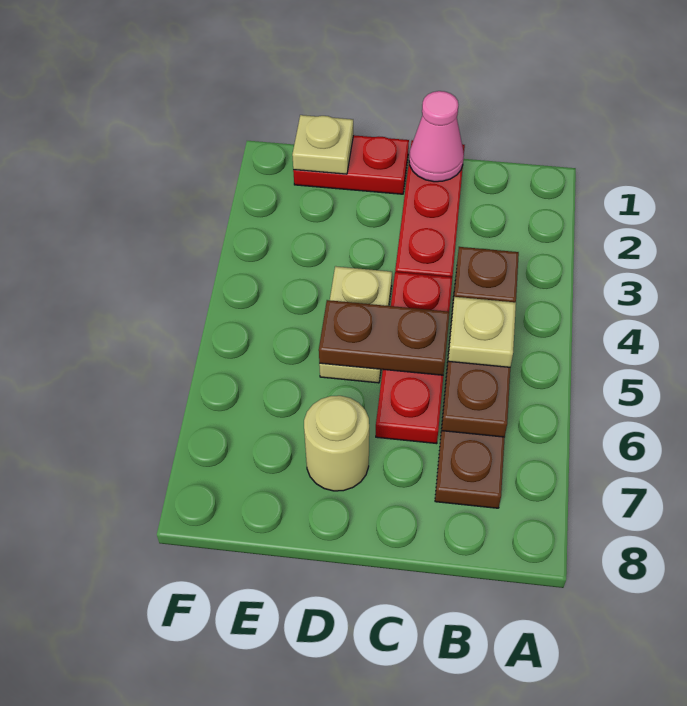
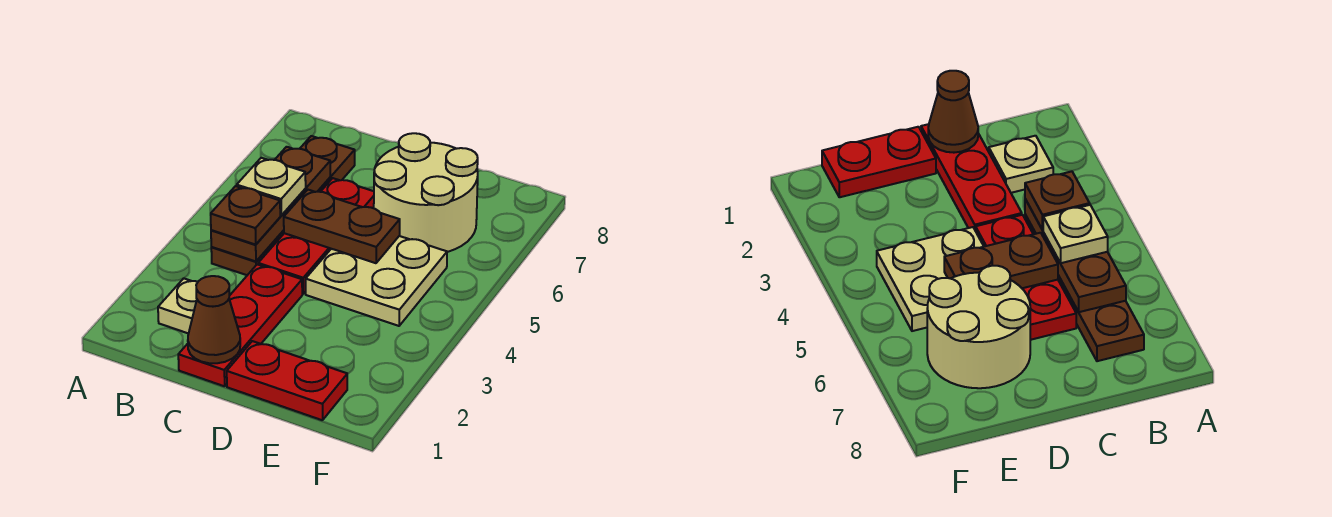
pink cone C1 level 2 -> brown cone C1 level 2
tan plate D4:D5 level 1 -> tan plate D4:E5 level 1
tan round brick D7 level 1 -> tan round brick D6:E7 level 1
tan plate E1 level 2 -> tan plate B2 level 1

